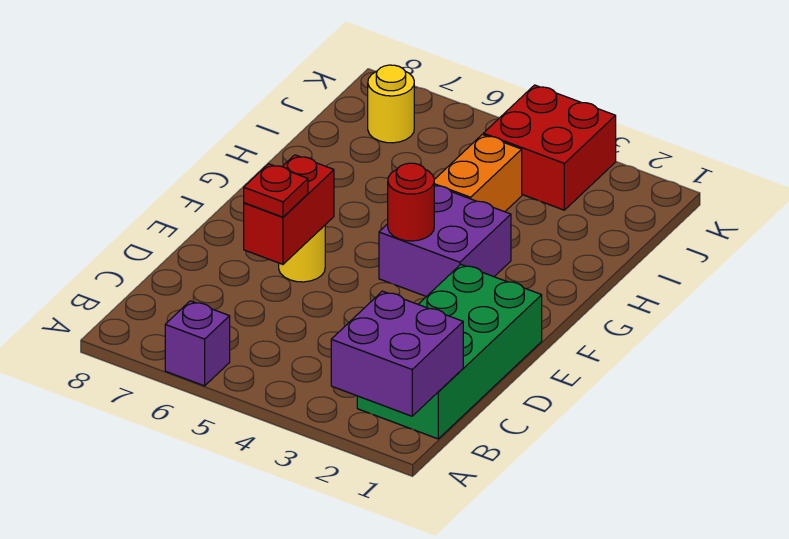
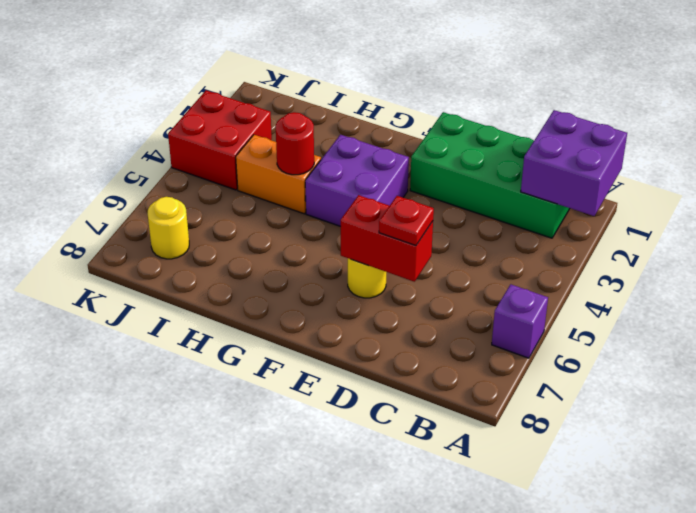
red round brick F4 level 2 -> red round brick H4 level 2

